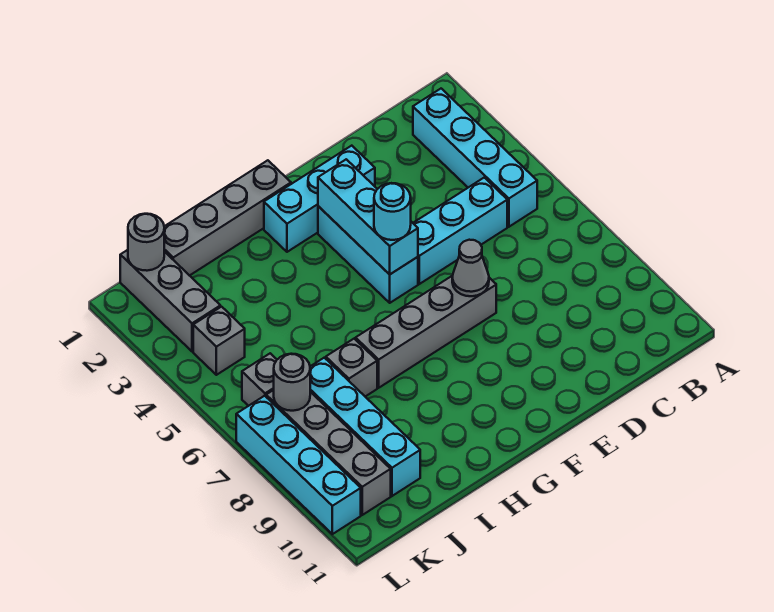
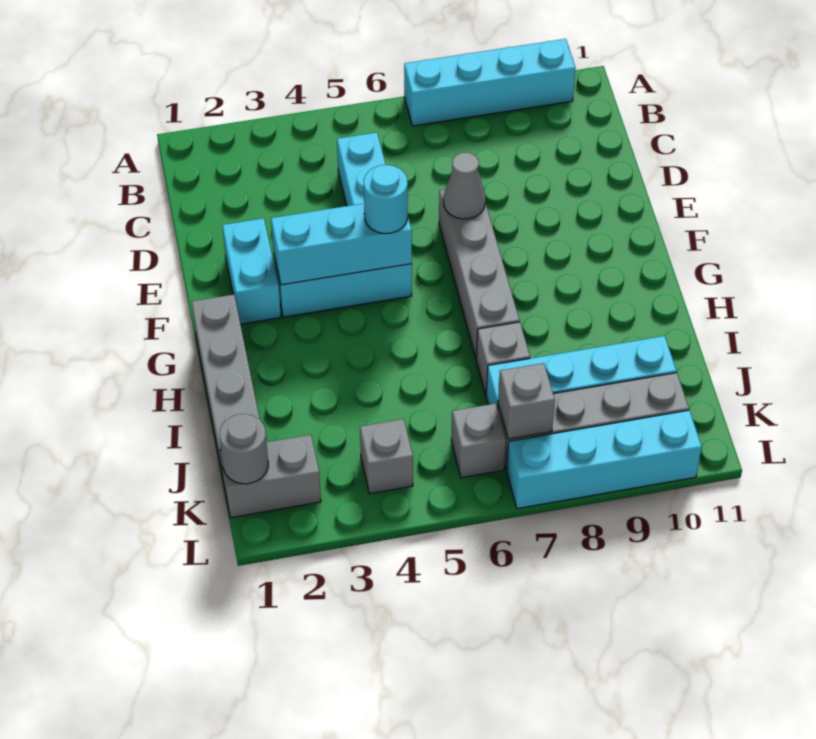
cyan brick B2:B5 level 1 -> cyan brick A7:A10 level 1
cyan brick E2:G2 level 1 -> cyan brick E2:F2 level 1
grey brick K1:K3 level 1 -> grey brick K1:K2 level 1
grey round brick K7 level 2 -> grey brick K7 level 2

